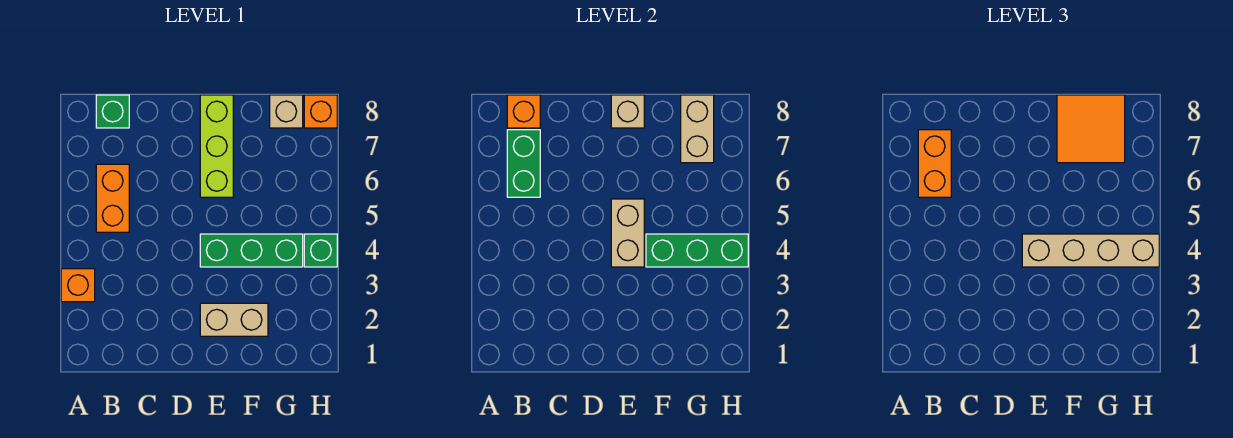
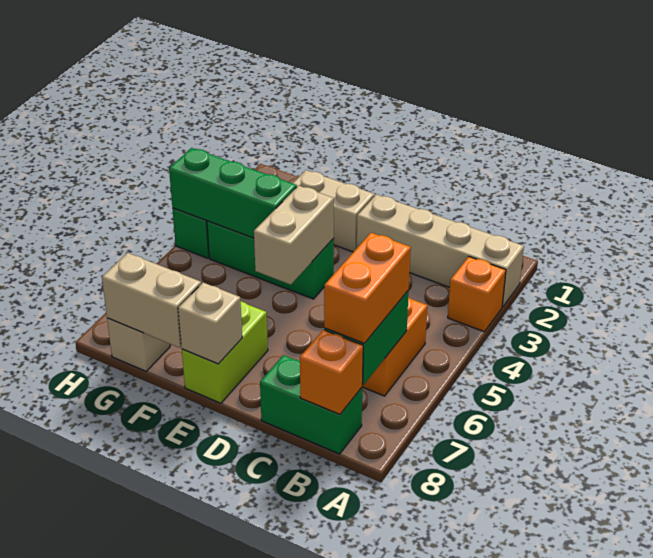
green brick B8 level 1 -> green brick B8:C8 level 1
tan brick E4:H4 level 3 -> tan brick A2:D2 level 1
lime brick E6:E8 level 1 -> lime brick E7:E8 level 1
orange tile F7:G8 level 3 -> none
tan brick G7:G8 level 2 -> tan brick F8:G8 level 2
orange brick H8 level 1 -> none

